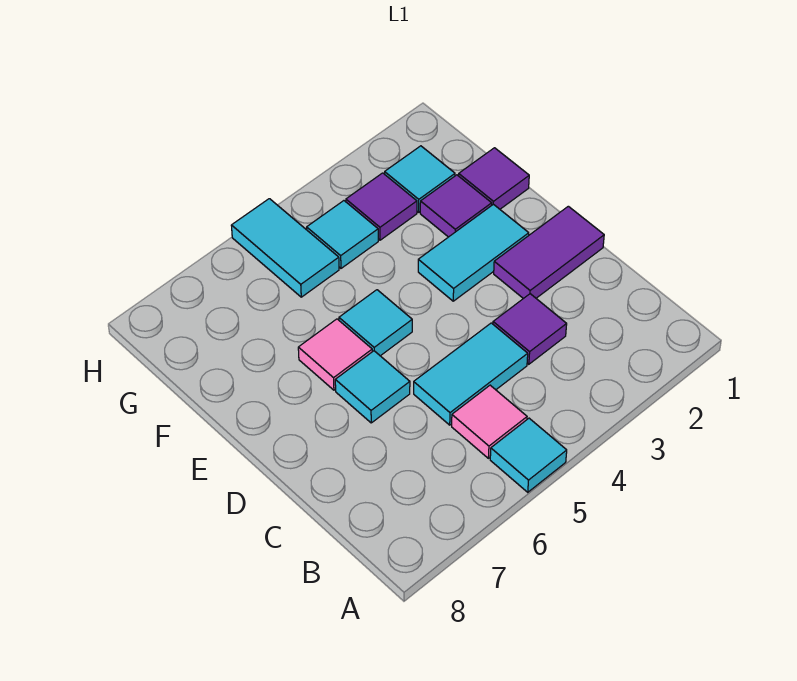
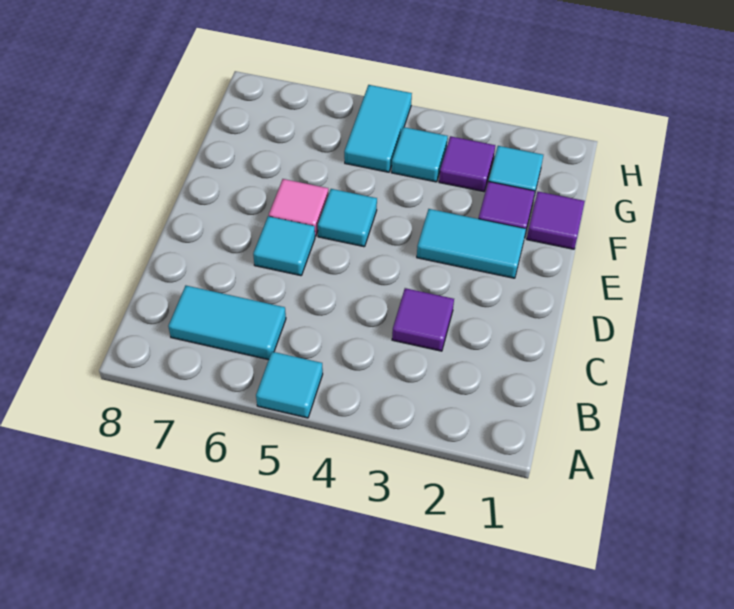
pink tile B5 level 1 -> none
cyan tile C4:C5 level 1 -> cyan tile B6:B7 level 1
purple tile D1:D2 level 1 -> none

